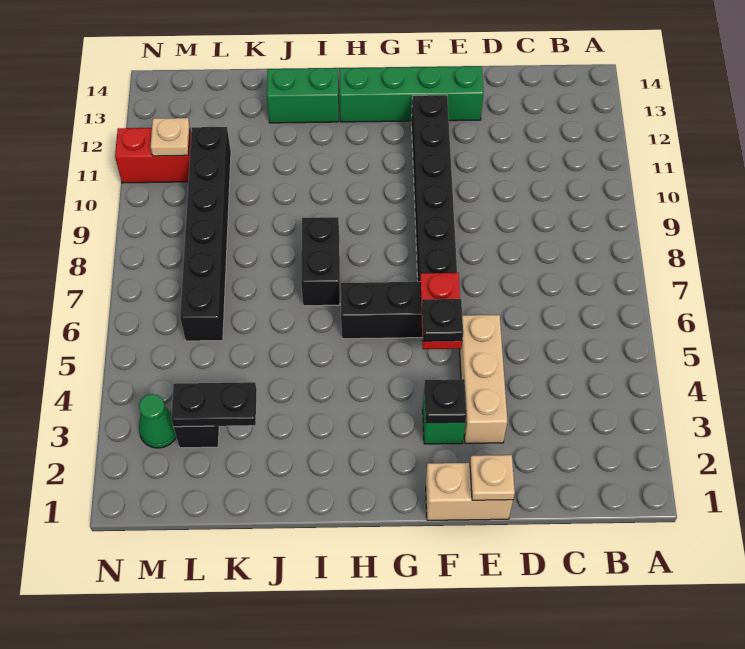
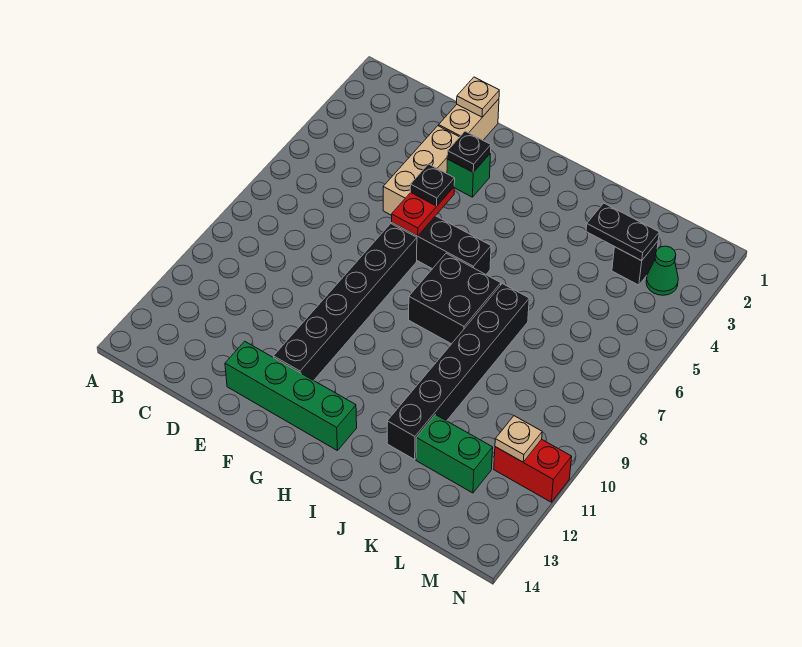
tan brick E1:F1 level 1 -> tan brick E1:E2 level 1
black brick I7:I8 level 1 -> black brick H7:I8 level 1
green brick I13:J13 level 1 -> green brick K12:L12 level 1
black brick L6:L11 level 1 -> black brick J7:J12 level 1

